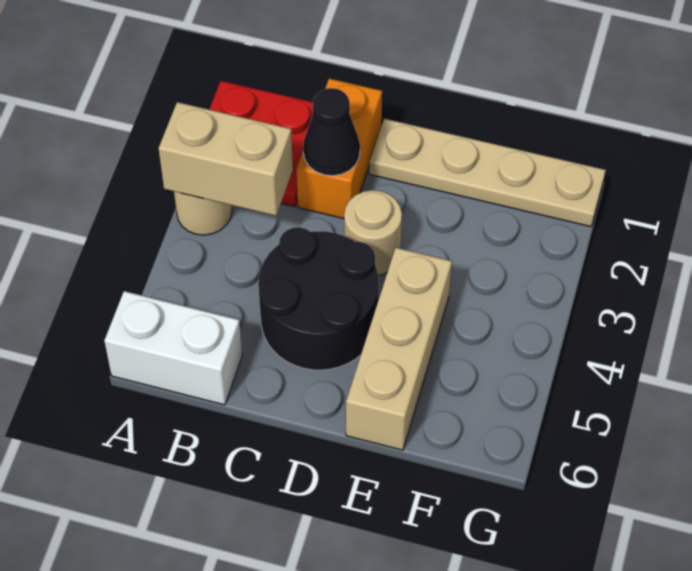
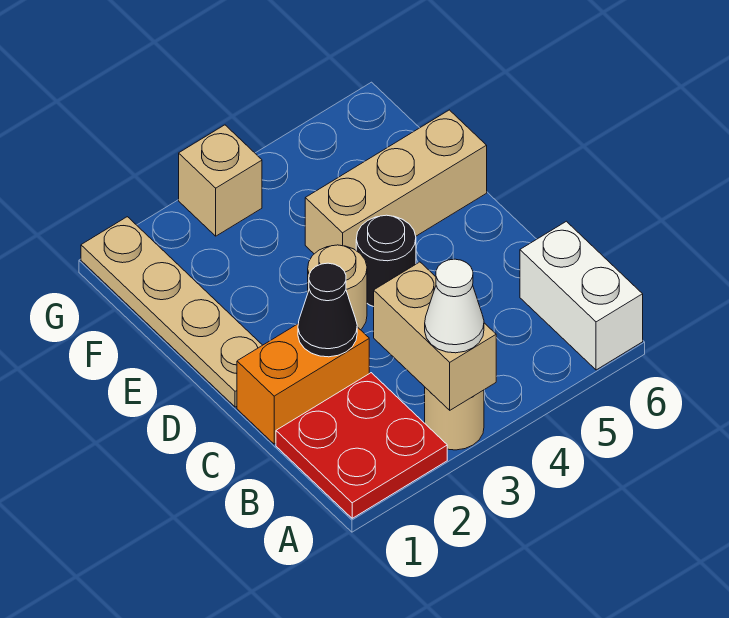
none -> white cone A3 level 3
black round brick C4:D5 level 1 -> black round brick D4 level 1
none -> tan brick G3 level 1

